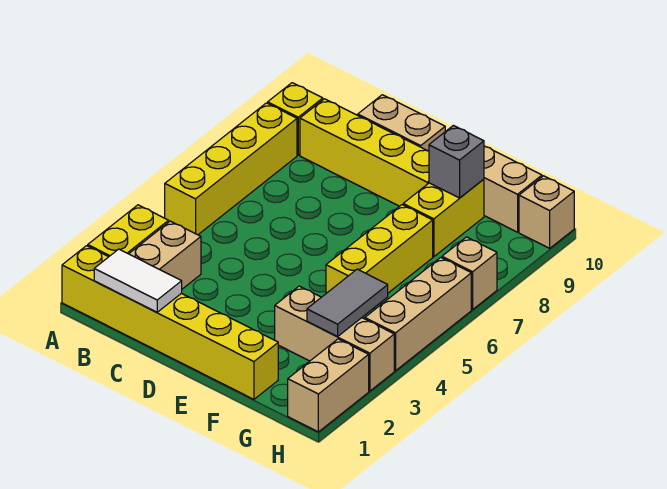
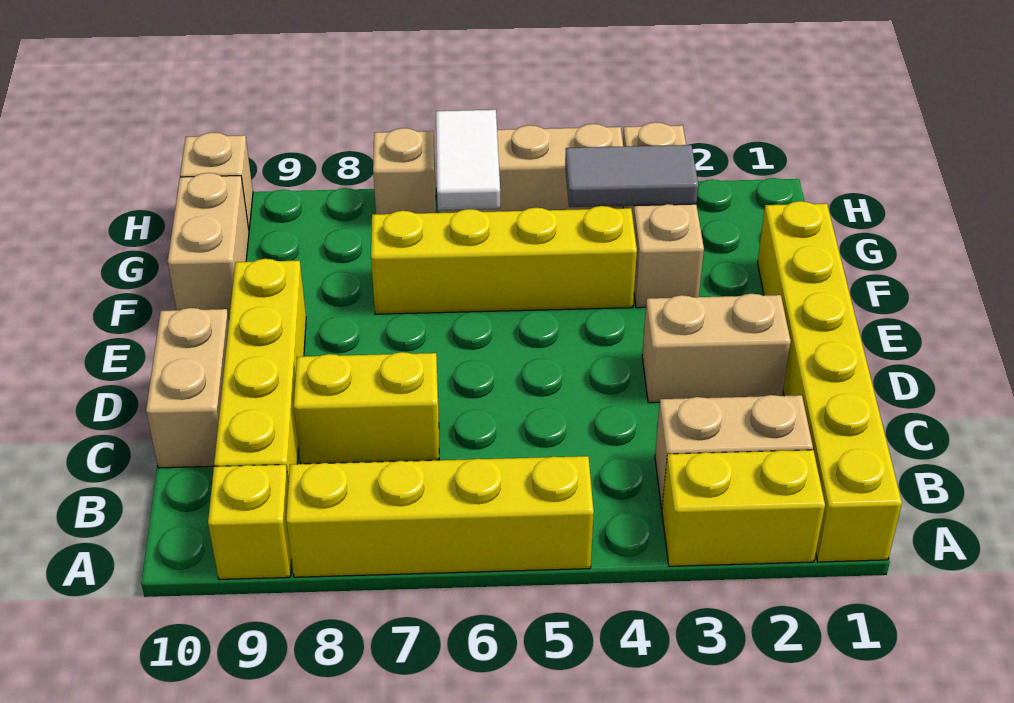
white tile B1:C1 level 2 -> white tile G6:H6 level 2
yellow brick F5:F7 level 1 -> yellow brick F4:F7 level 1
yellow brick F8:F9 level 1 -> yellow brick C7:C8 level 1
grey brick F9 level 2 -> none
tan brick H1:H2 level 1 -> tan brick D2:D3 level 1

